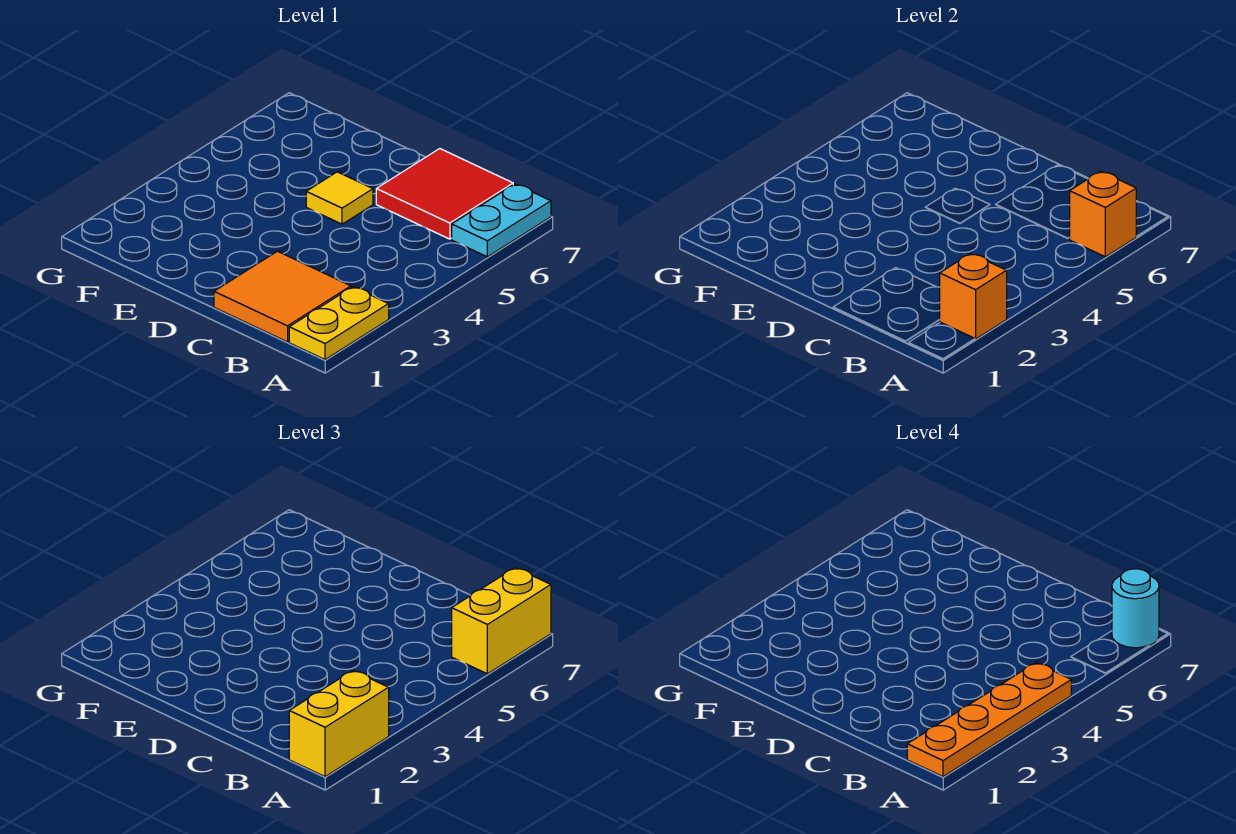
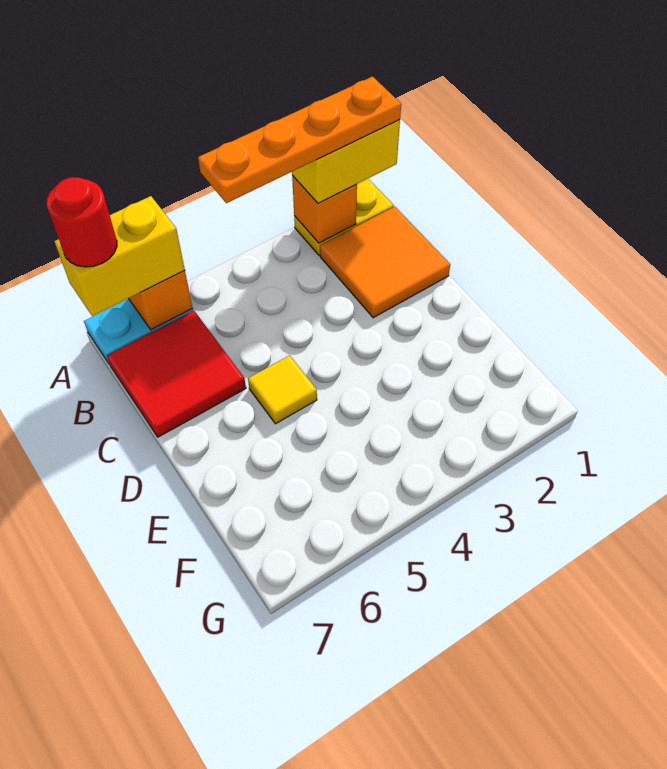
cyan round brick A7 level 4 -> red round brick A7 level 4

